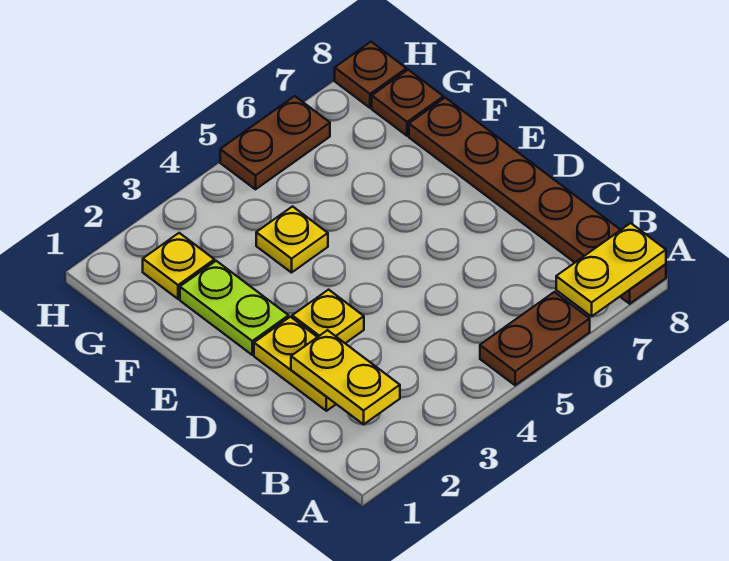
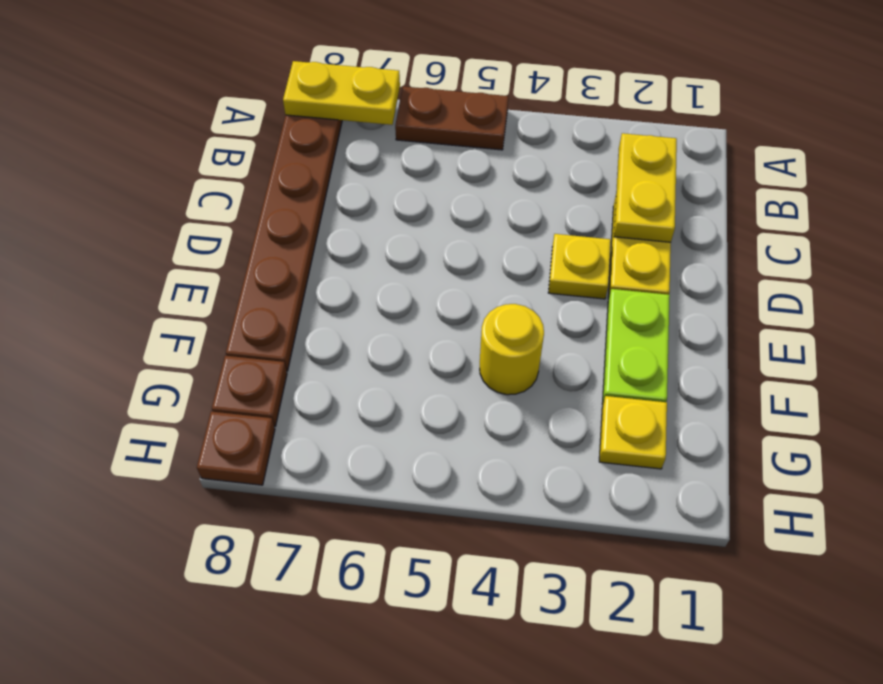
yellow plate F4 level 1 -> yellow round brick F4 level 1
brown plate H5:H6 level 1 -> none

